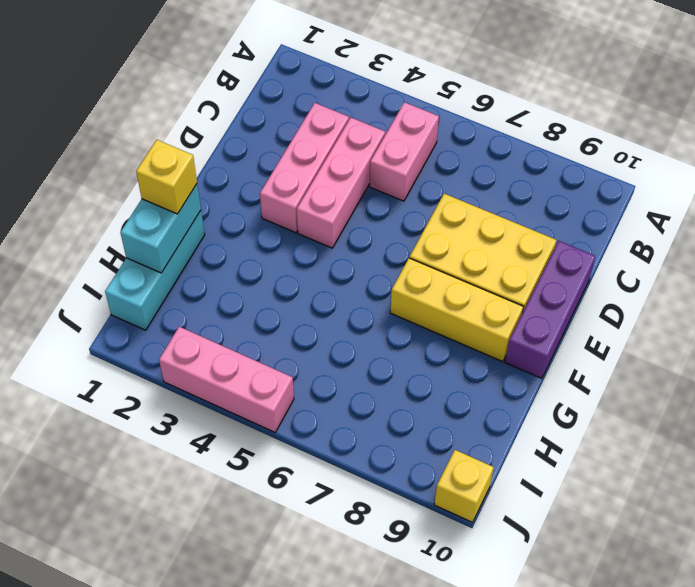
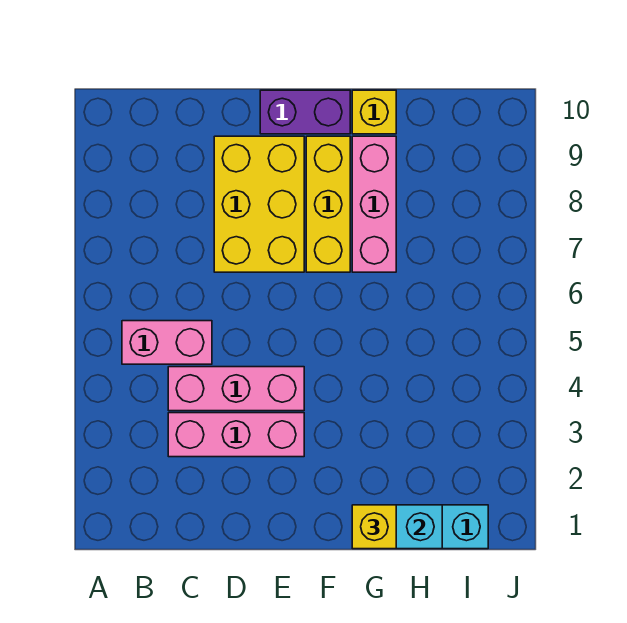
purple brick D10:F10 level 1 -> purple brick E10:F10 level 1
pink brick J3:J5 level 1 -> pink brick G7:G9 level 1
yellow brick J10 level 1 -> yellow brick G10 level 1

